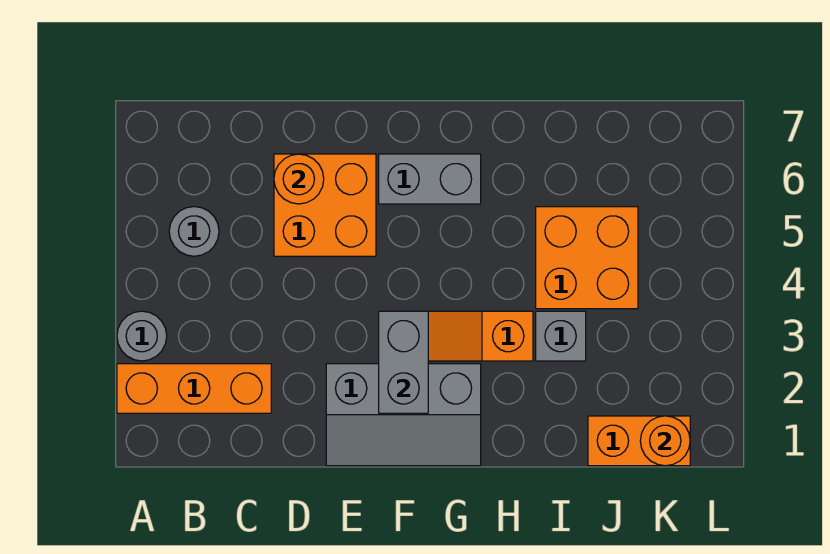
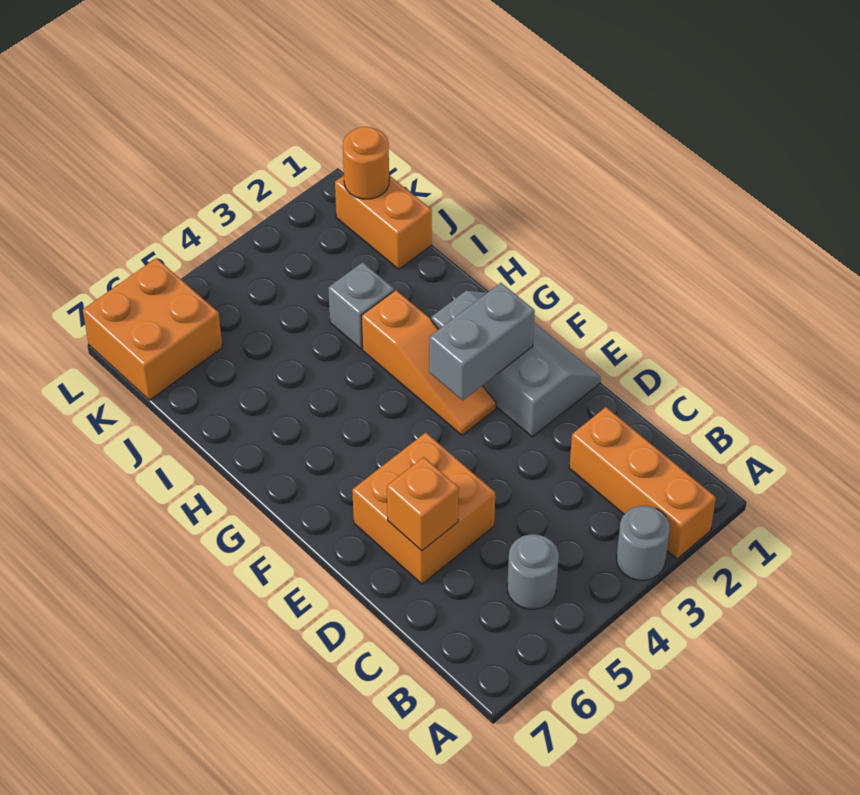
orange round brick D6 level 2 -> orange brick D6 level 2
grey brick F6:G6 level 1 -> none
orange brick I4:J5 level 1 -> orange brick K6:L7 level 1

